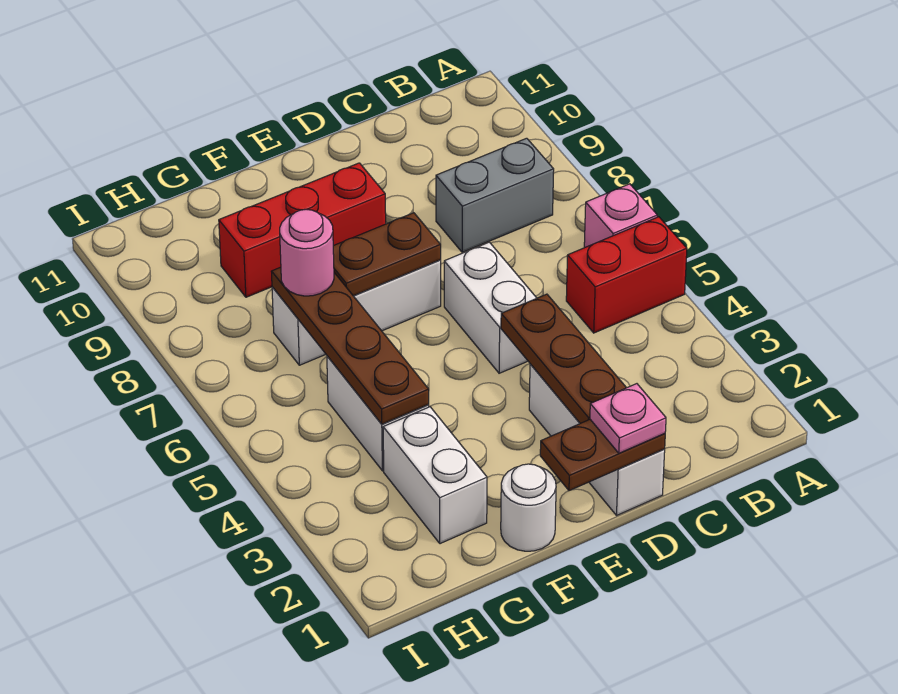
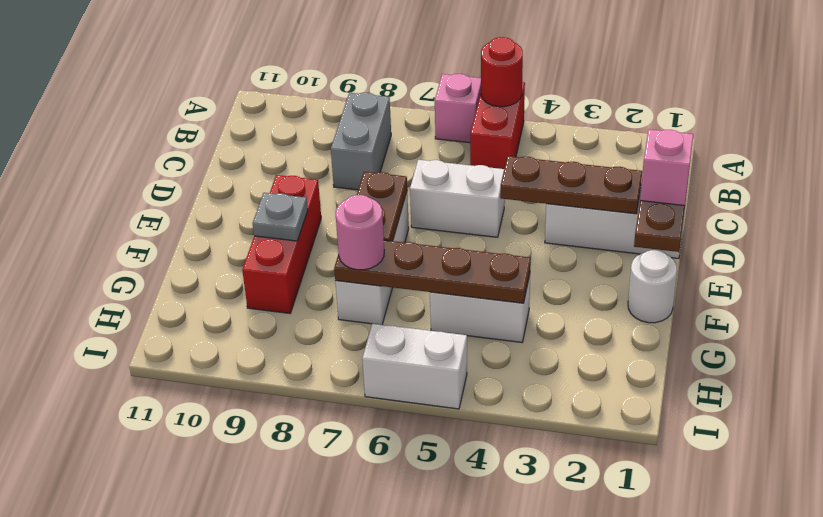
none -> red round brick A5 level 2
pink plate D1 level 3 -> pink brick D1 level 3
none -> grey plate F9 level 2
white brick G2:G3 level 1 -> white brick I5:I6 level 1

